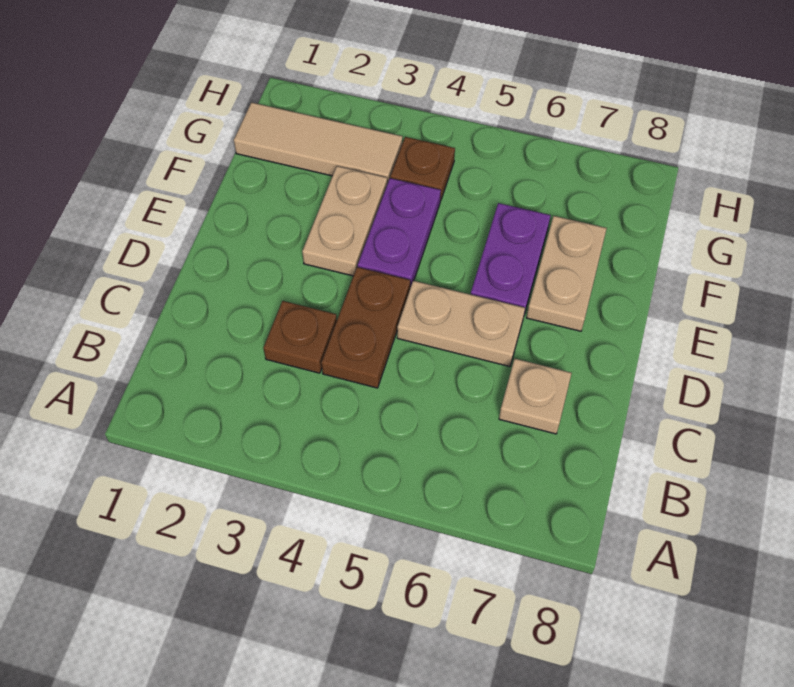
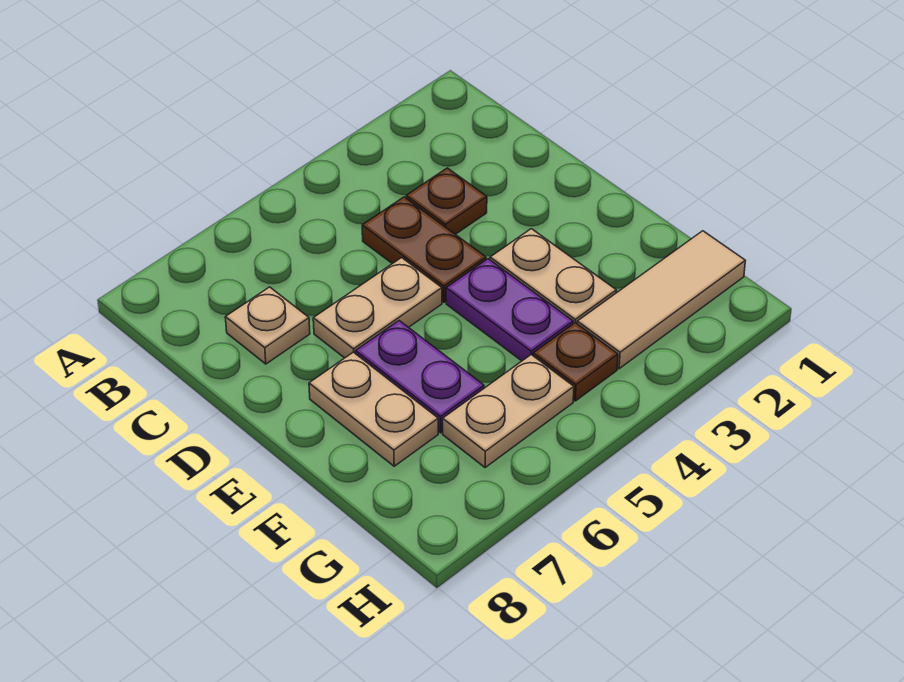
none -> tan plate G5:G6 level 1

